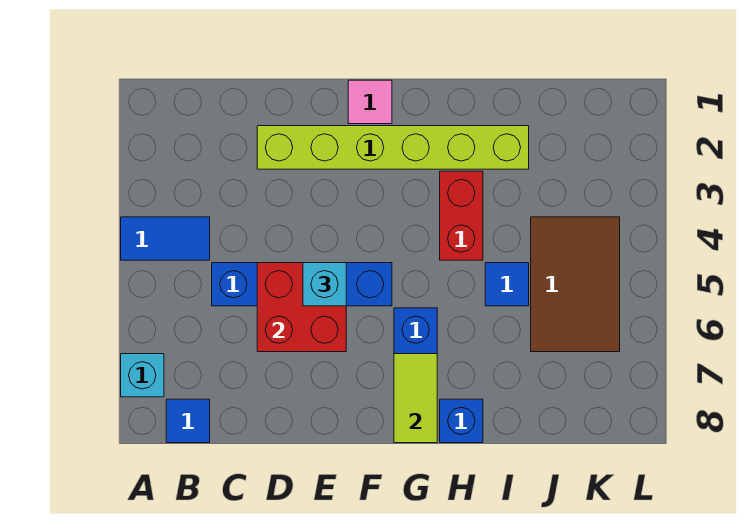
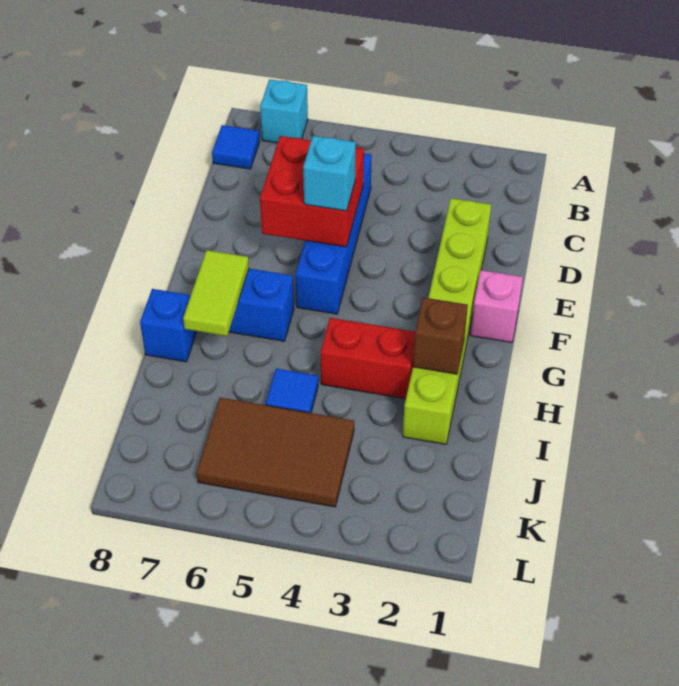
blue tile A4:B4 level 1 -> none
pink tile F1 level 1 -> pink brick F1 level 1
lime tile G7:G8 level 2 -> lime tile G7:H7 level 2
none -> brown brick H2 level 2

